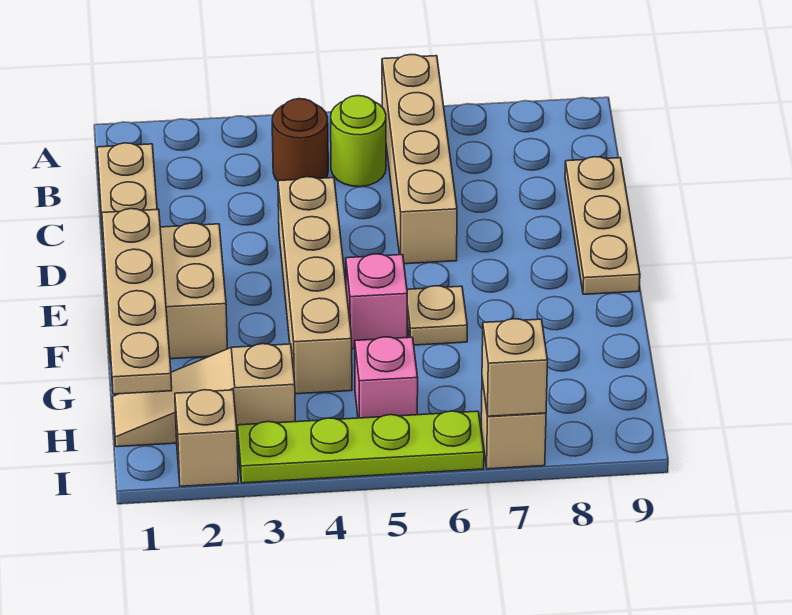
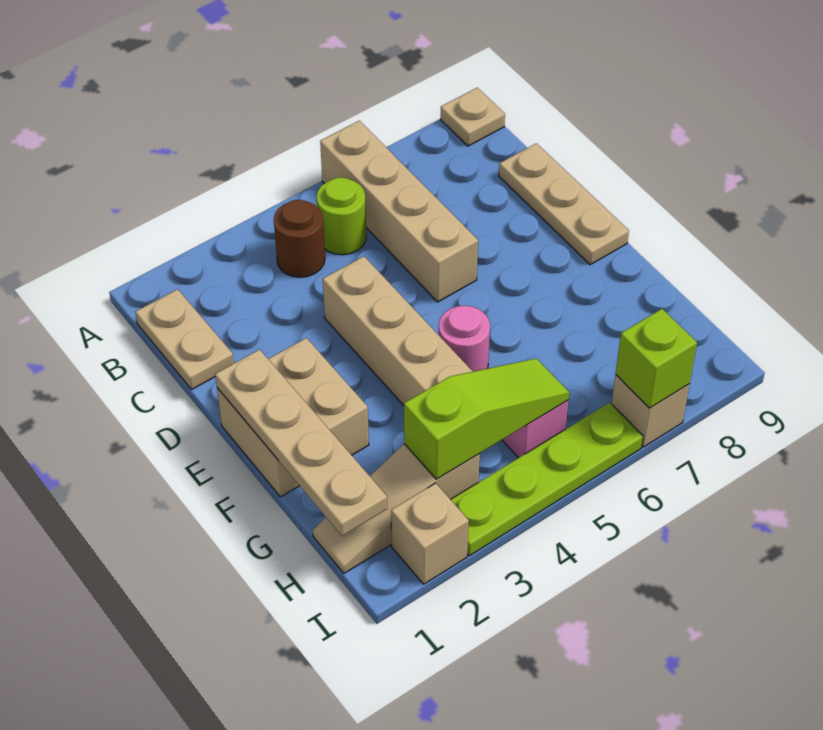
pink brick F5 level 1 -> pink round brick F5 level 1
tan plate F6 level 1 -> tan plate A9 level 1
none -> lime slope H3:H5 level 2 top 3
tan brick I7 level 2 -> lime brick I7 level 2

